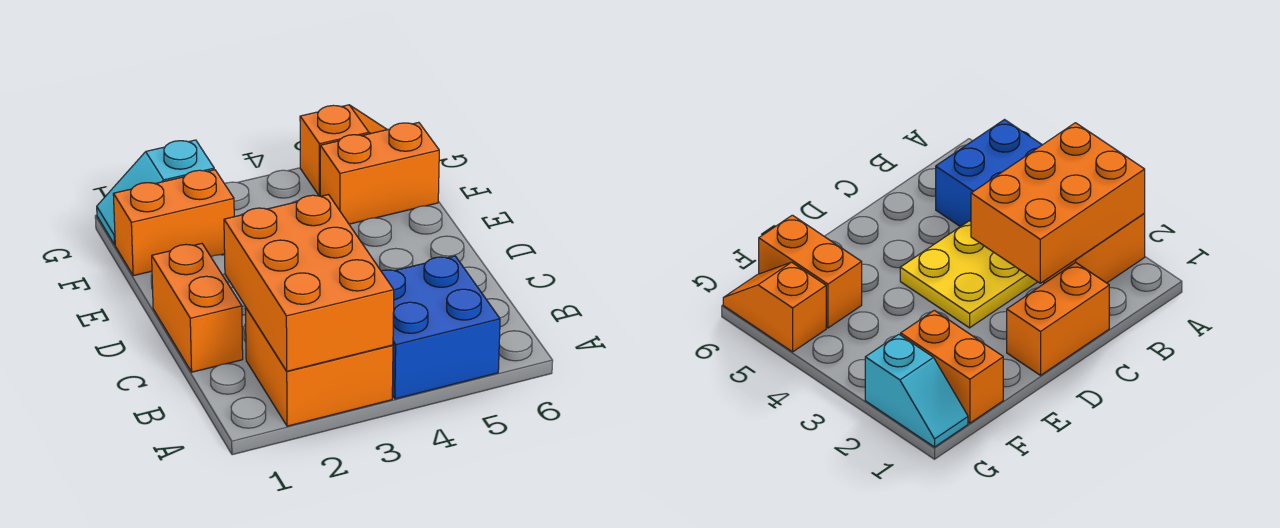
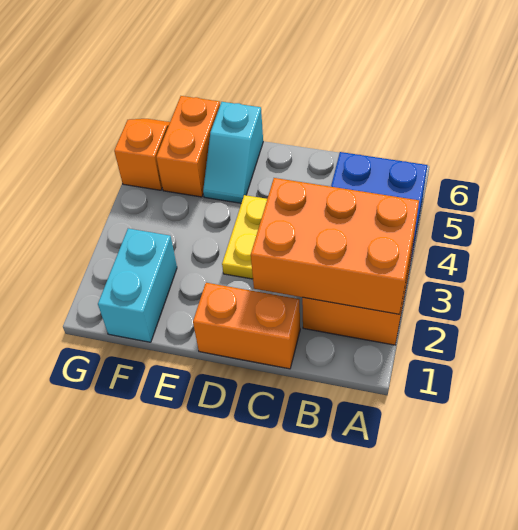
orange brick F1:F2 level 1 -> cyan brick F1:F2 level 1
cyan slope G1:G2 level 1 top 2 -> cyan slope E5:E6 level 1 top 6

